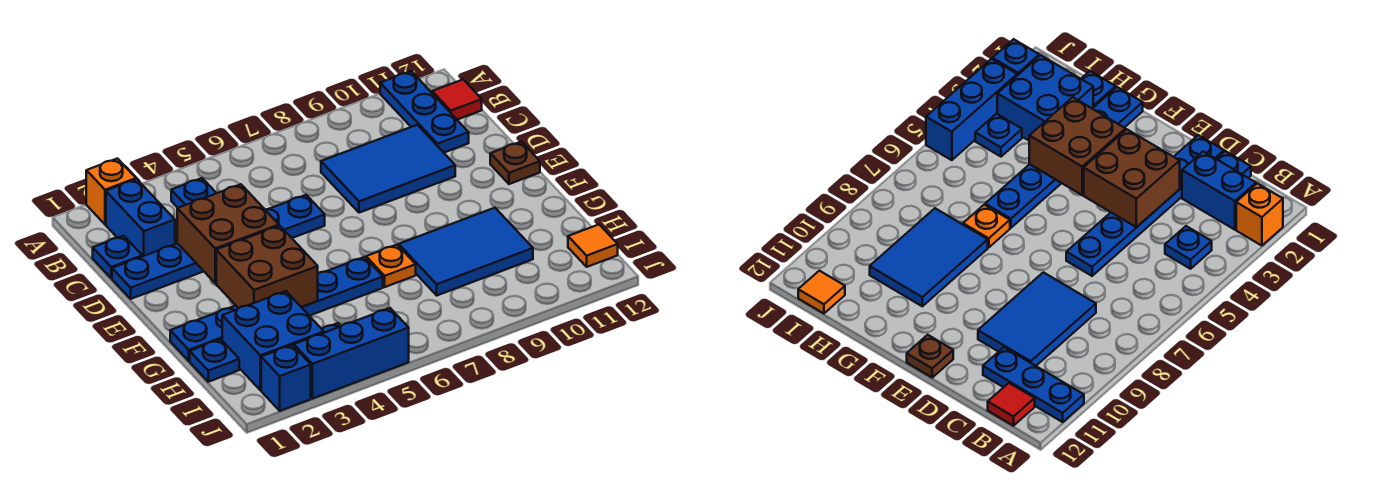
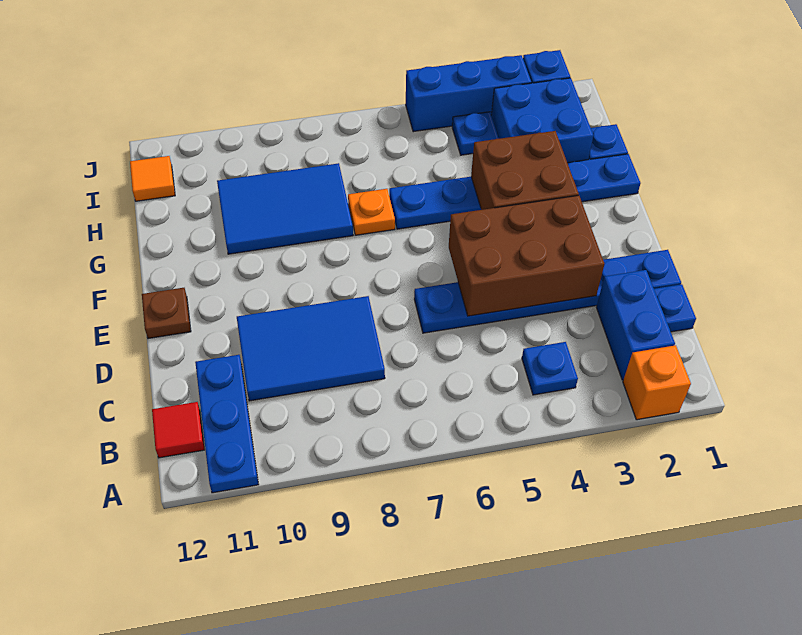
brown brick D3:E4 level 2 -> brown brick D3:E5 level 2

